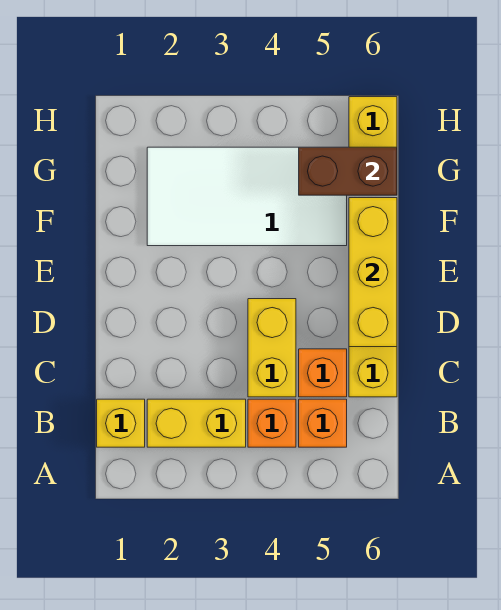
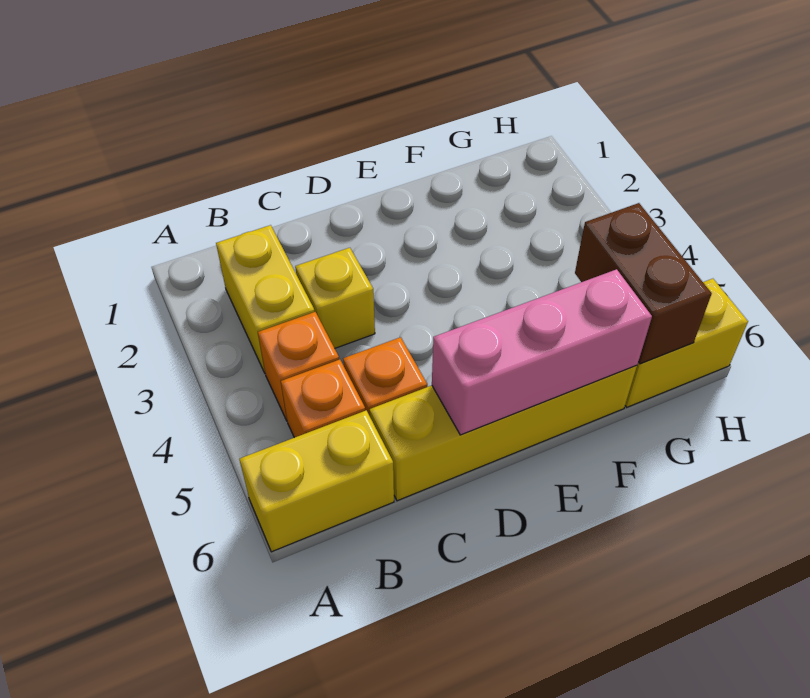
yellow brick B1 level 1 -> yellow brick C3 level 1
yellow brick C4:D4 level 1 -> yellow brick A6:B6 level 1
yellow brick D6:F6 level 2 -> pink brick D6:F6 level 2
white tile F2:G5 level 1 -> none

